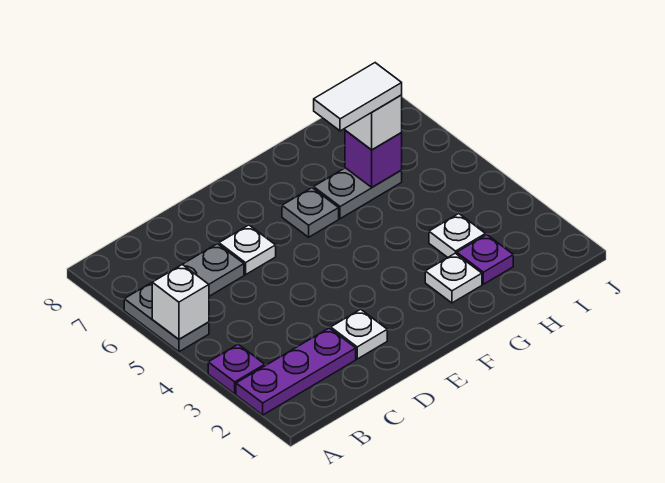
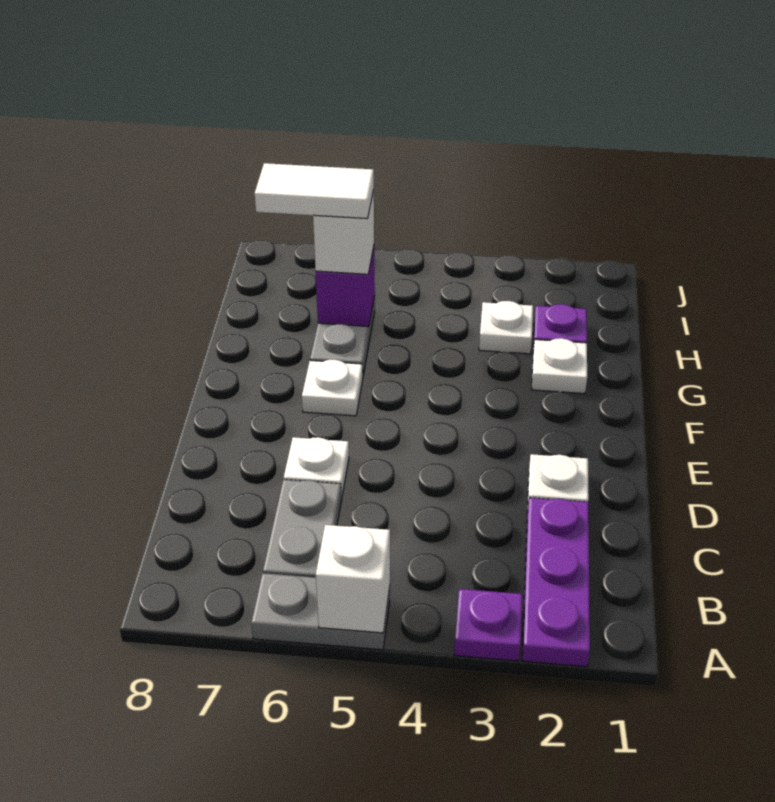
grey plate F6 level 1 -> white plate F6 level 1
white tile G6:H6 level 4 -> white tile H6:H7 level 4

